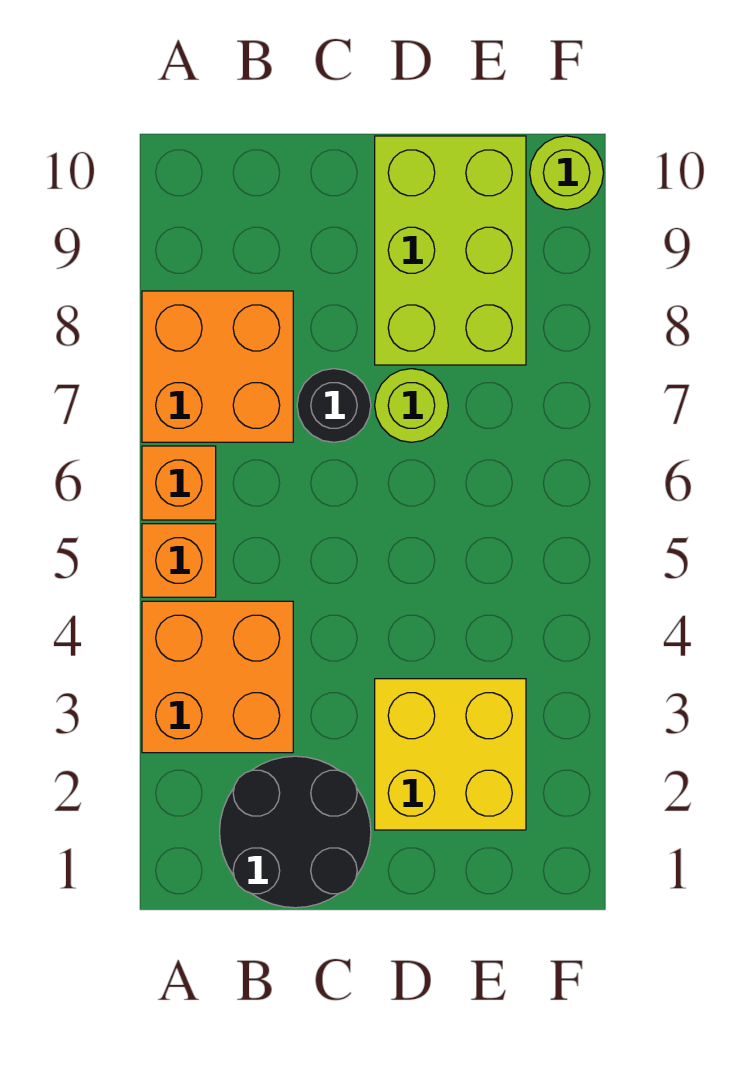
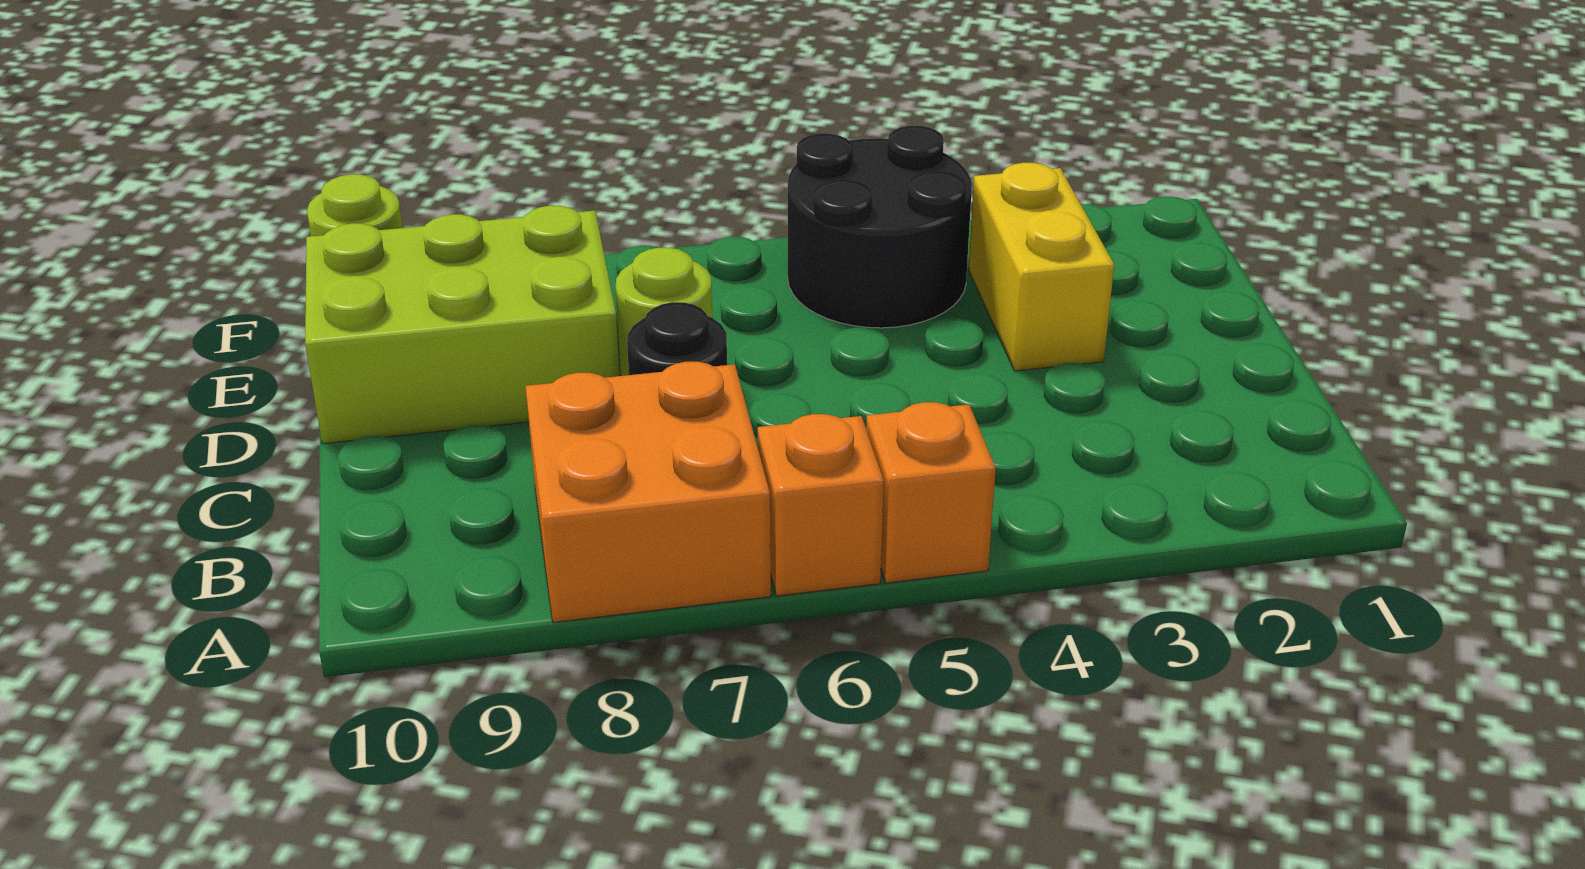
orange brick A3:B4 level 1 -> none
black round brick B1:C2 level 1 -> black round brick E4:F5 level 1
yellow brick D2:E3 level 1 -> yellow brick D3:E3 level 1

